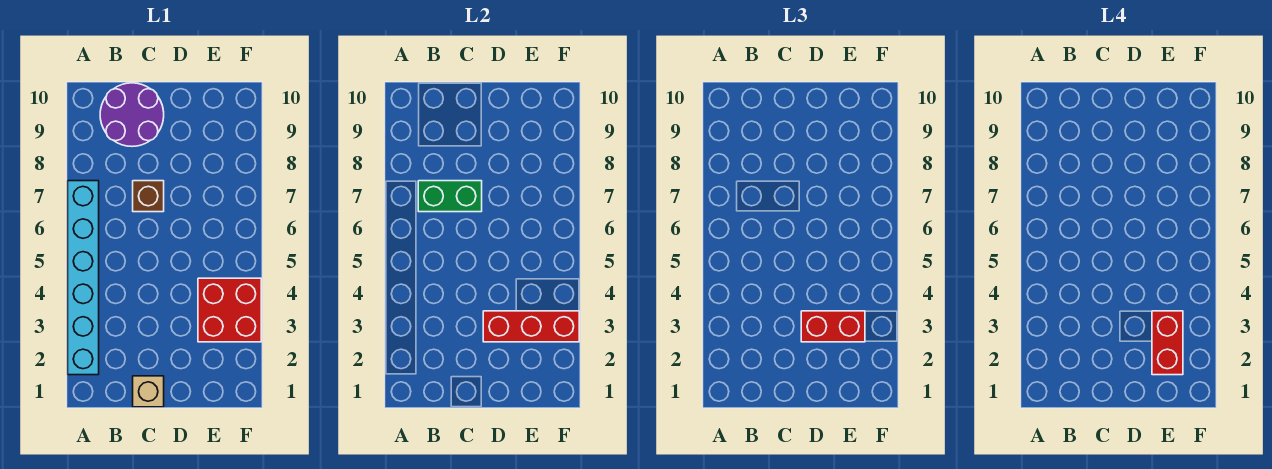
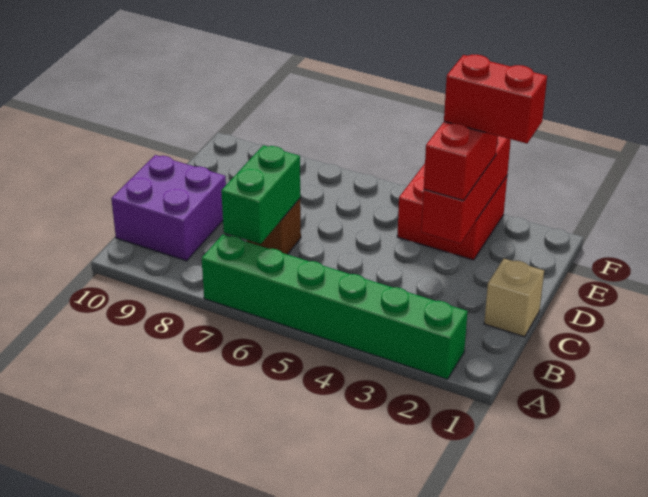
cyan brick A2:A7 level 1 -> green brick A2:A7 level 1
purple round brick B9:C10 level 1 -> purple brick B9:C10 level 1

